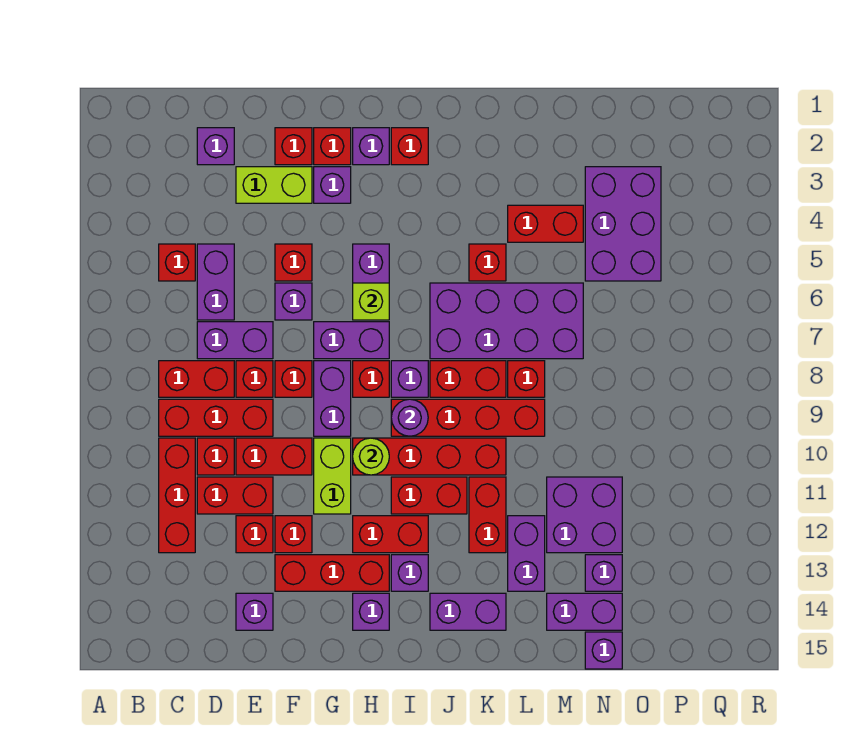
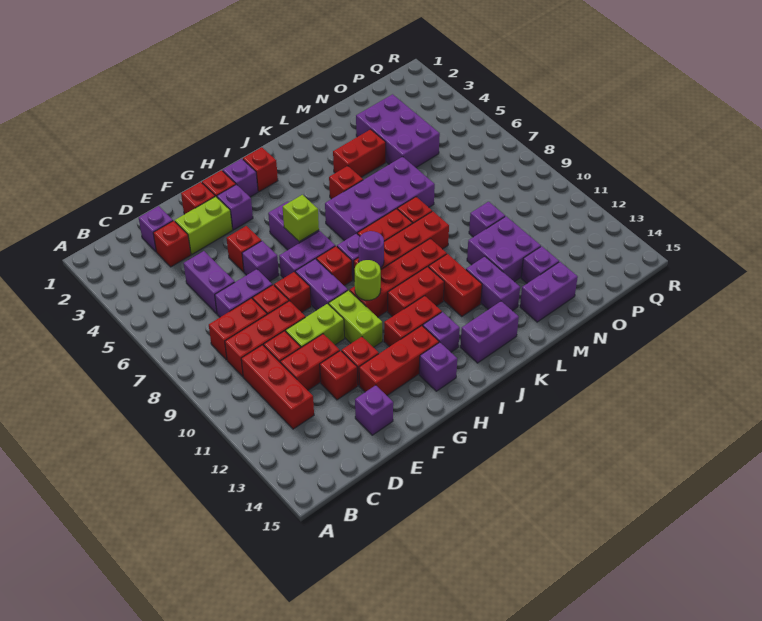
red brick C5 level 1 -> red brick D3 level 1
red brick E10:F10 level 1 -> lime brick E10:F10 level 1
purple brick N15 level 1 -> purple brick N10 level 1

